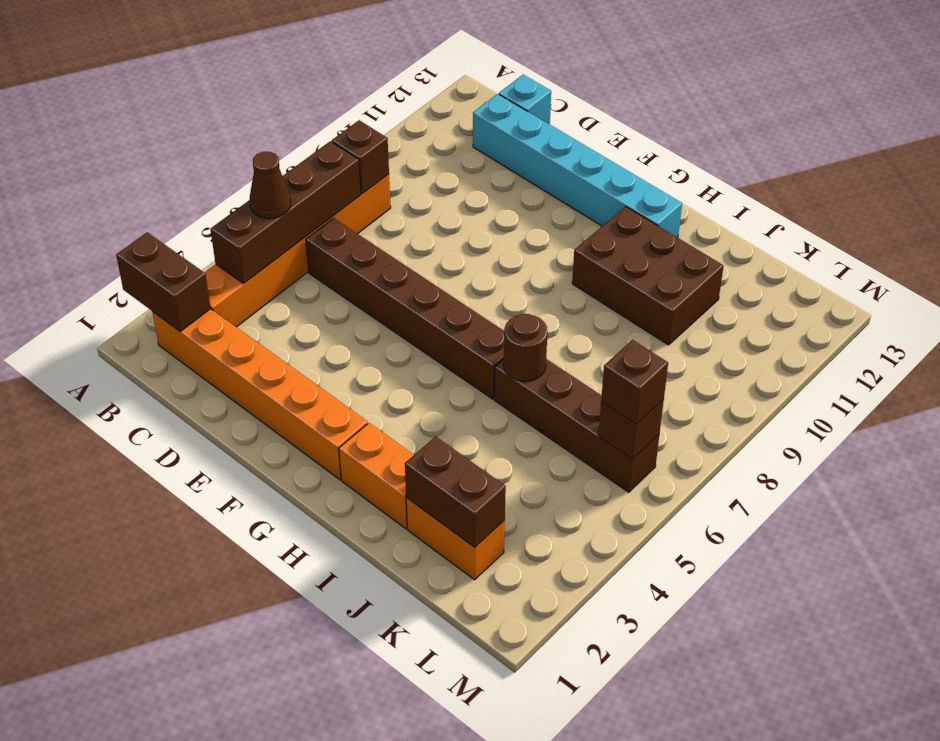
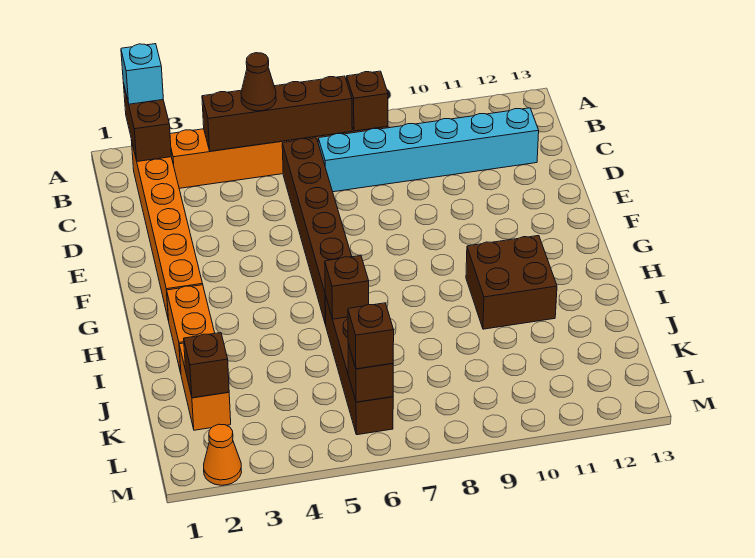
cyan brick C12:H12 level 1 -> cyan brick C7:C12 level 1
cyan brick C13 level 1 -> cyan brick A2 level 3
brown brick H10:J11 level 1 -> brown brick H10:I11 level 1
brown round brick I6 level 2 -> brown brick I6 level 2
brown brick J2:K2 level 2 -> brown brick K2 level 2
none -> orange cone M2 level 1

